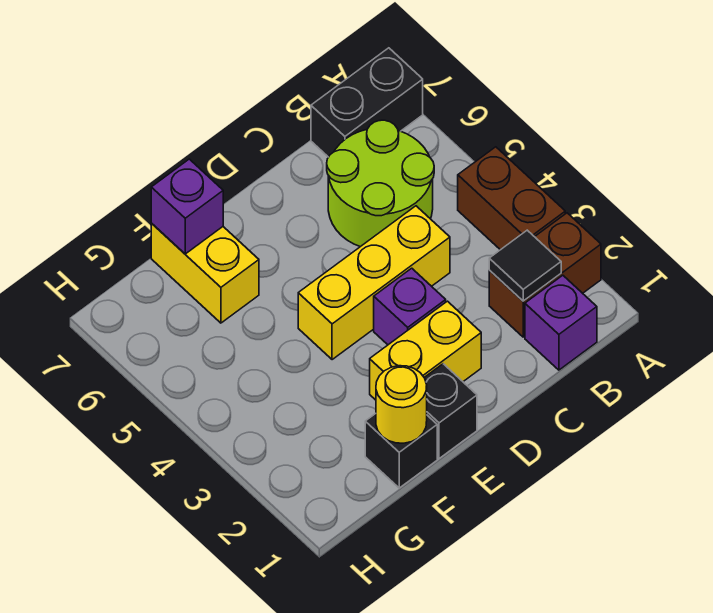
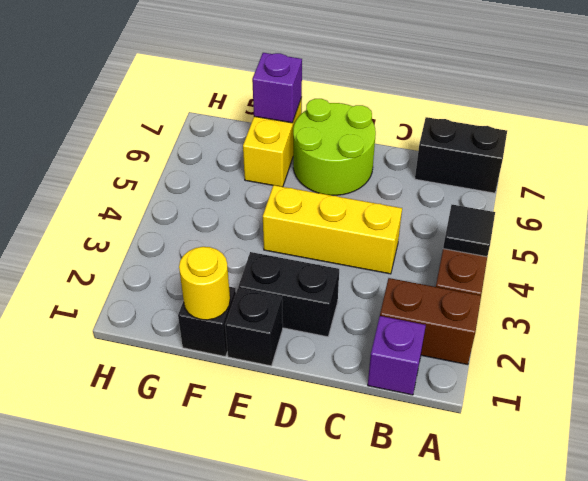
black tile B2 level 2 -> black tile A4 level 2
lime round brick B5:C6 level 1 -> lime round brick D6:E7 level 1
yellow brick D2:E2 level 1 -> black brick D2:E2 level 1
purple brick D3 level 1 -> none

